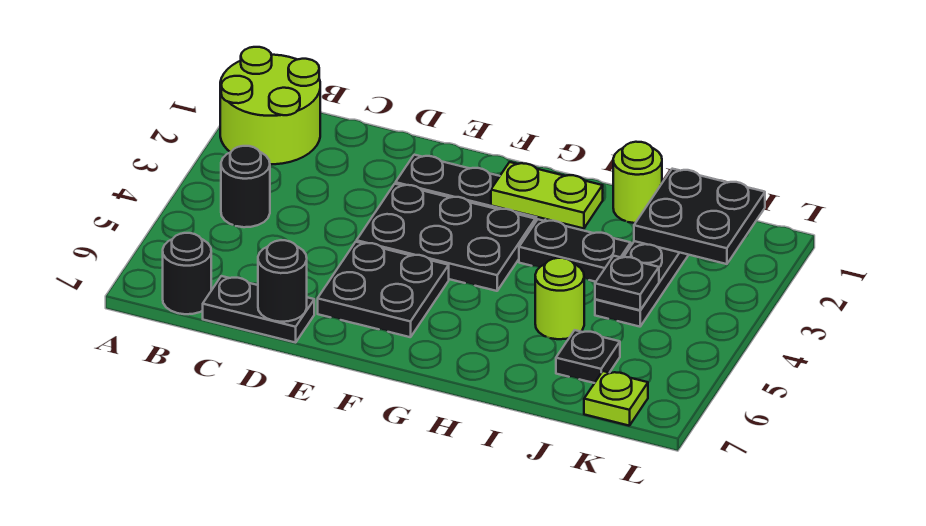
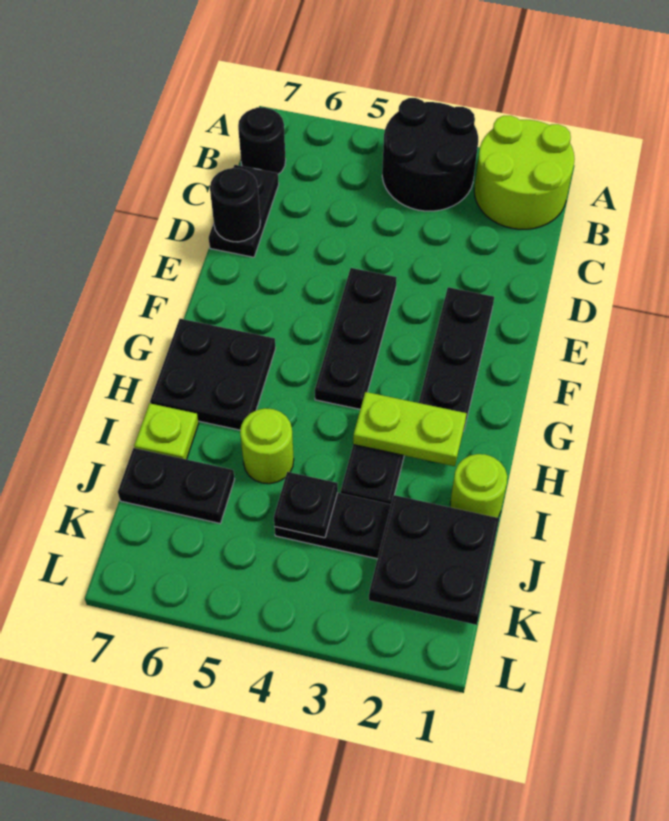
black round brick B4 level 1 -> black round brick A3:B4 level 1
black plate E3:G4 level 1 -> black plate E4:G4 level 1
black plate E5:F6 level 1 -> black plate G6:H7 level 1
lime plate G2:H2 level 2 -> lime plate H2:H3 level 2
black plate J6 level 1 -> black plate J6:J7 level 1
lime plate K7 level 1 -> lime plate I7 level 1

